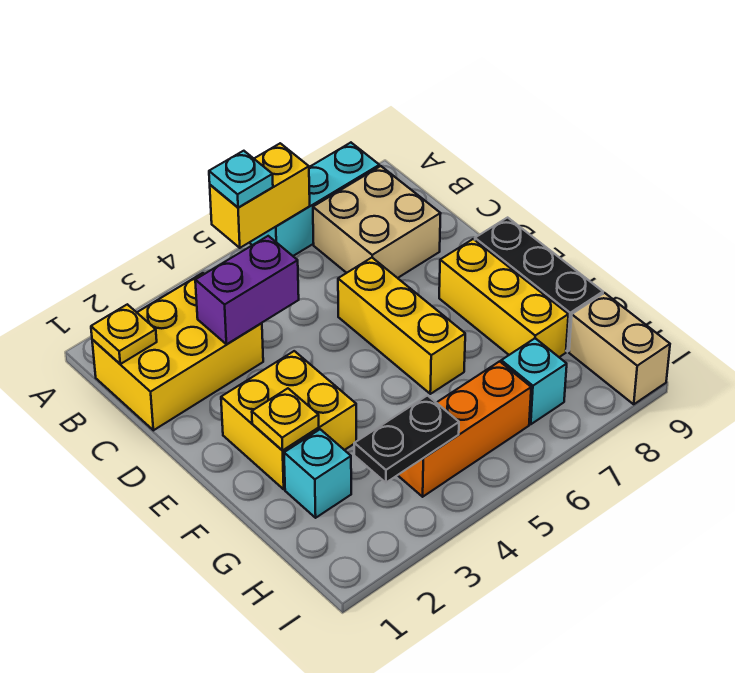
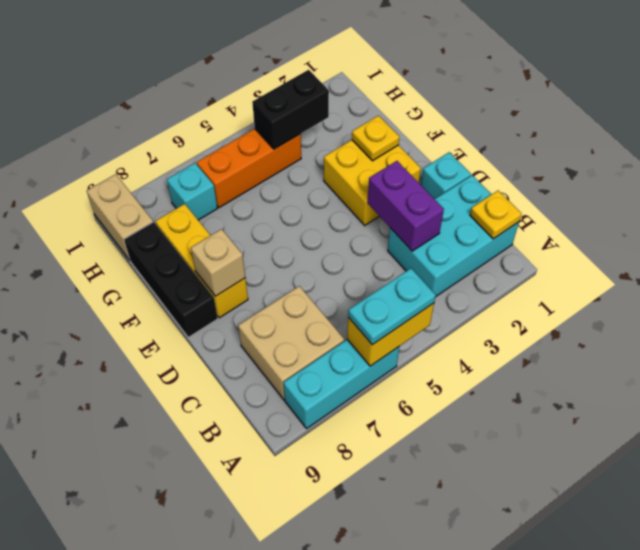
cyan plate A5 level 3 -> cyan plate A5:A6 level 3
yellow brick B1:C3 level 1 -> cyan brick B1:C3 level 1
purple brick C3:C4 level 2 -> purple brick C3:D3 level 2
yellow brick D6:F6 level 1 -> none
none -> tan brick E8 level 2
cyan brick G2 level 1 -> cyan brick D1 level 1
black plate H3:H4 level 2 -> black brick H3:H4 level 2

